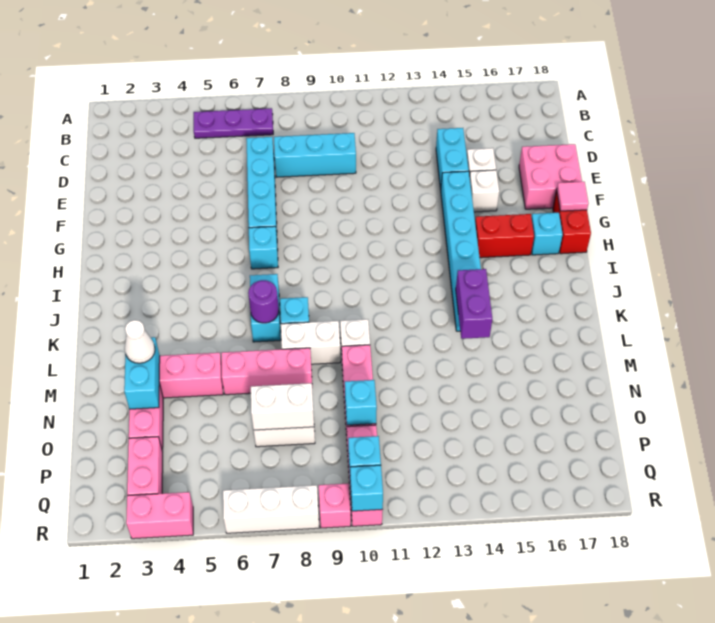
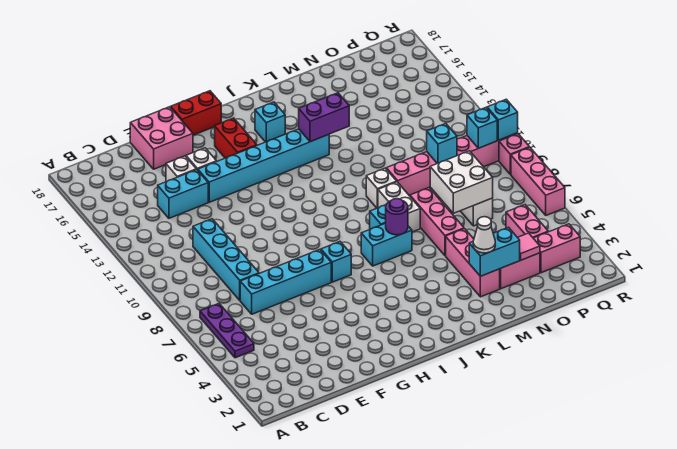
cyan brick D8:D10 level 1 -> cyan brick D8:D11 level 1
pink tile G18 level 2 -> pink tile O3 level 2
cyan brick H17 level 1 -> cyan brick J16 level 1
white brick O7:O8 level 2 -> white brick N7:O8 level 2
pink brick R3:R4 level 1 -> pink brick P4:P5 level 1
white brick R6:R8 level 1 -> pink brick R6:R8 level 1

